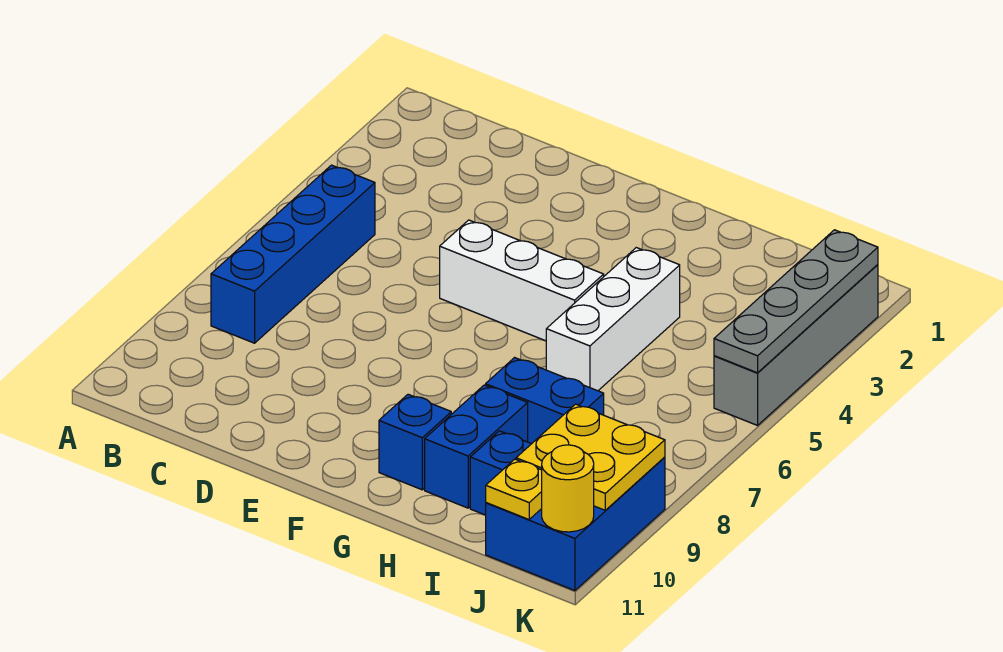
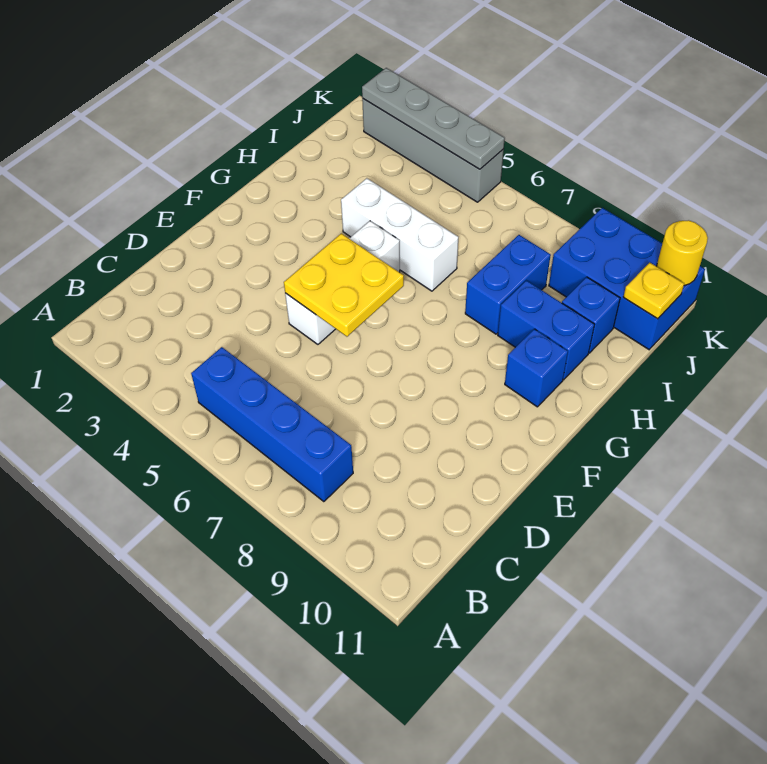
yellow plate J9:K10 level 2 -> yellow plate E5:F6 level 2

